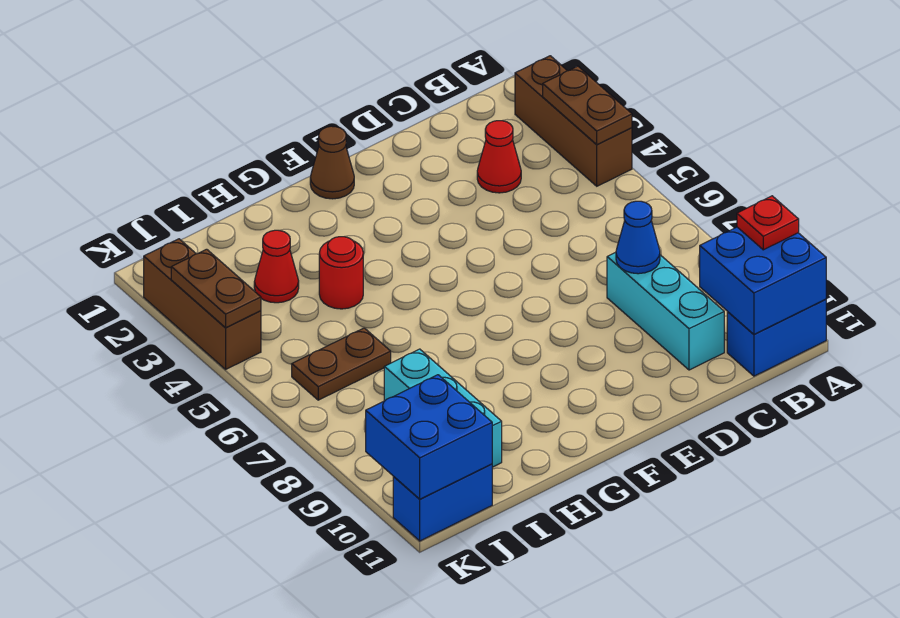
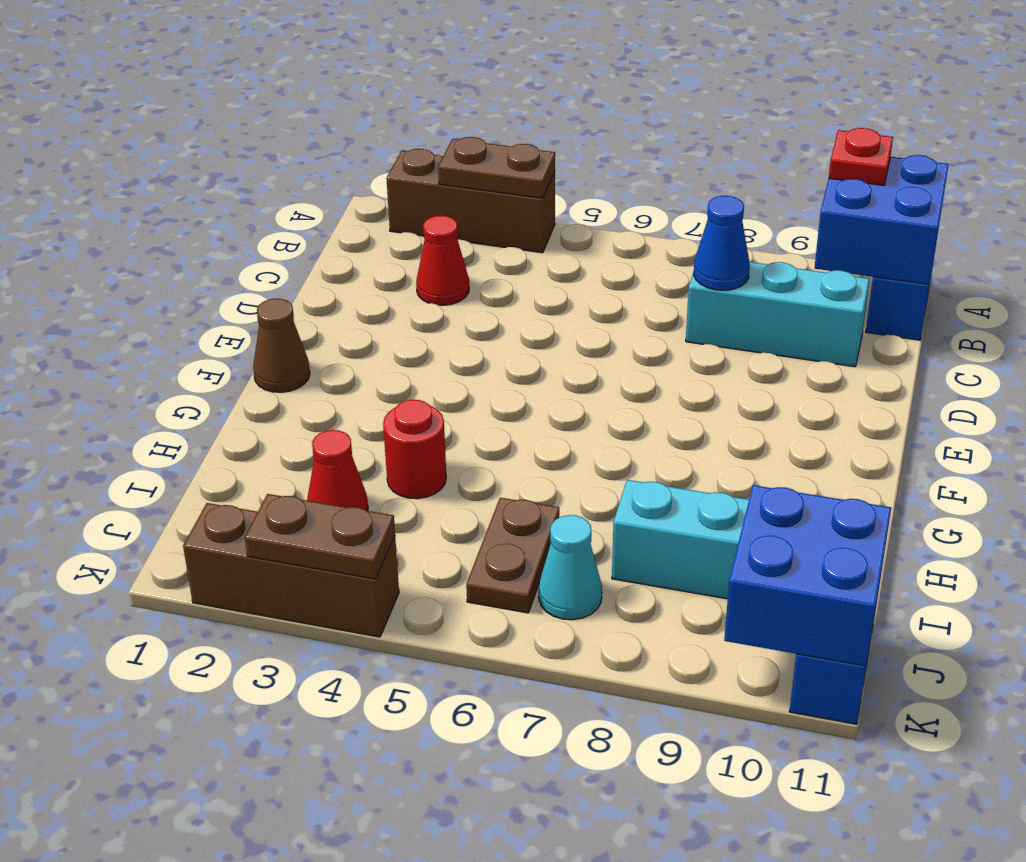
none -> cyan cone J7 level 1

